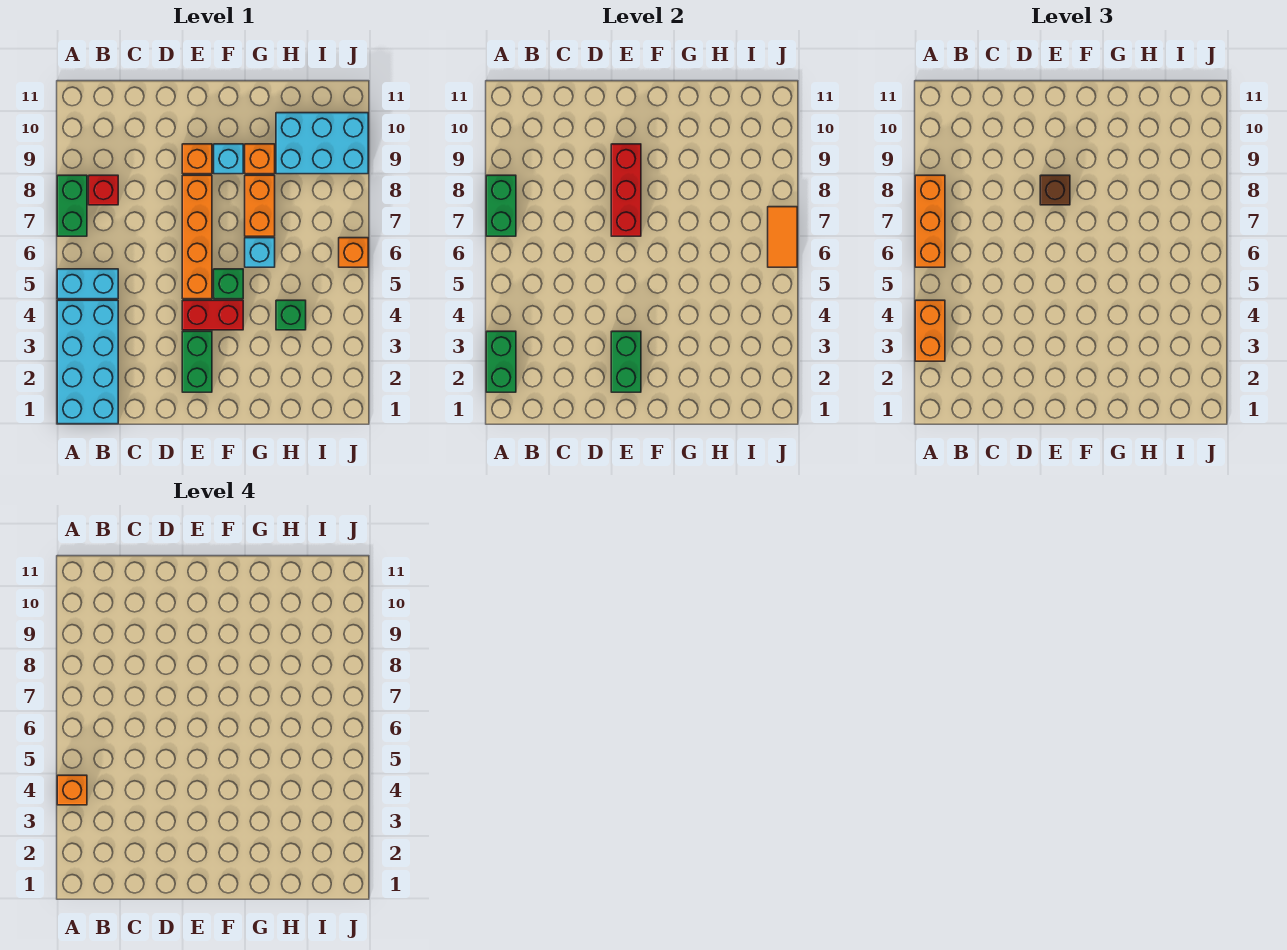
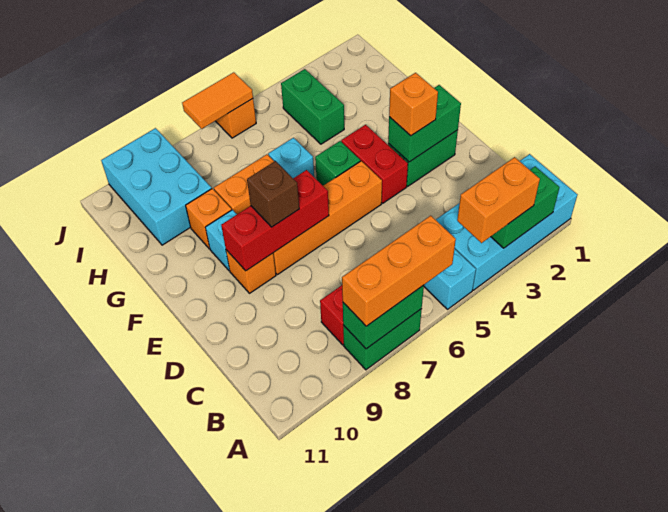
orange brick A4 level 4 -> orange brick E3 level 3
green brick H4 level 1 -> green brick H4:I4 level 1

